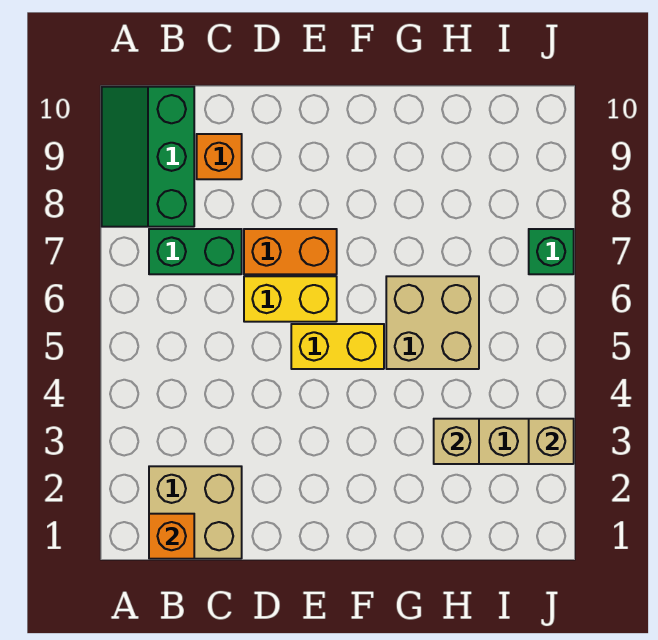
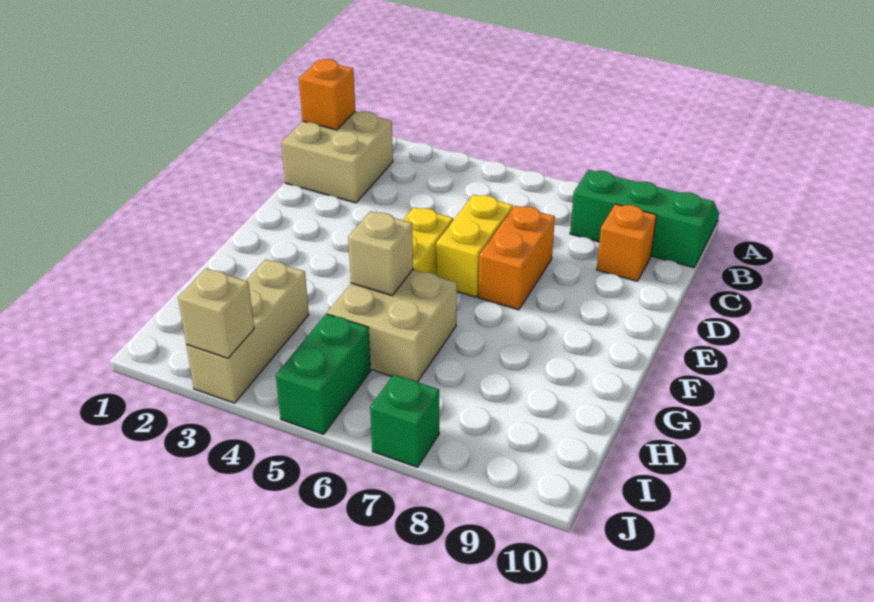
green brick B7:C7 level 1 -> green brick I5:J5 level 1
tan brick H3 level 2 -> tan brick G5 level 2

